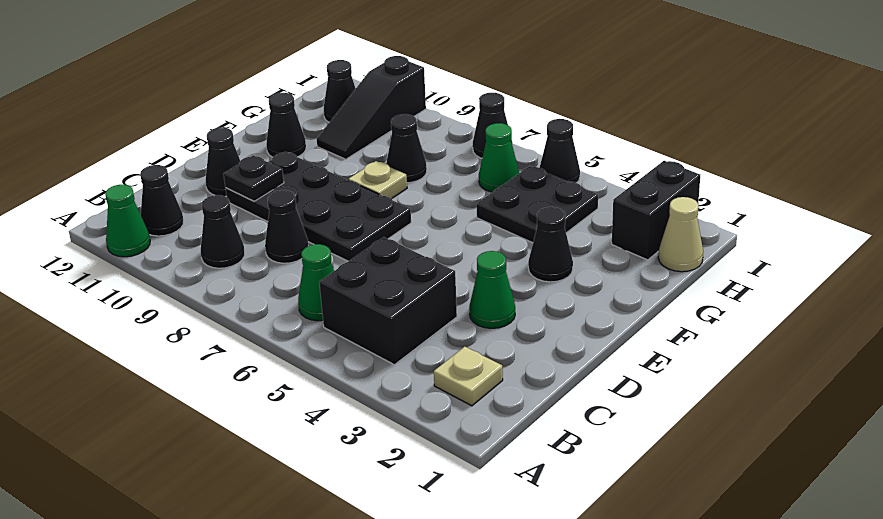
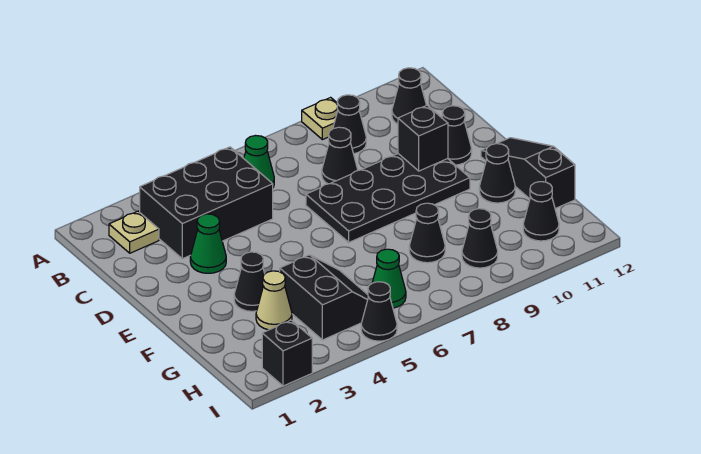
green cone A11 level 1 -> none
black brick B4:C5 level 1 -> black brick B3:C5 level 1
black plate D10 level 2 -> black brick D10 level 2
tan plate F8 level 1 -> tan plate A9 level 1
black plate G4:H5 level 1 -> black slope G4:H5 level 1 top 4
black slope G10:I10 level 1 top I -> black slope E12:G12 level 1 top G
tan cone H1 level 1 -> tan cone G3 level 1
black brick H2:I2 level 1 -> black brick I2 level 1
black cone I7 level 1 -> black cone H9 level 1

